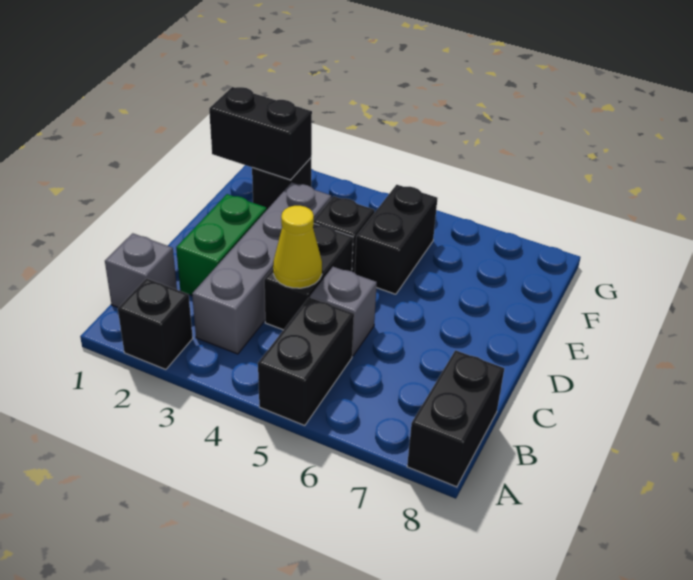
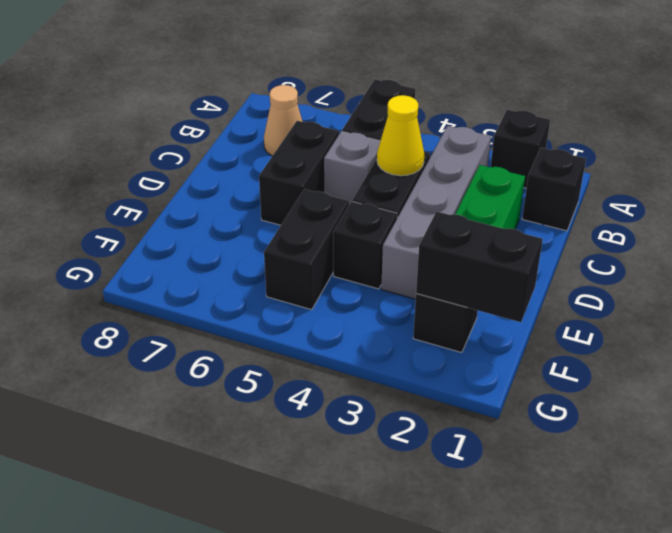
black brick A8:B8 level 1 -> black brick C6:D6 level 1
grey brick B1 level 1 -> black brick B1 level 1
none -> tan cone B7 level 1

